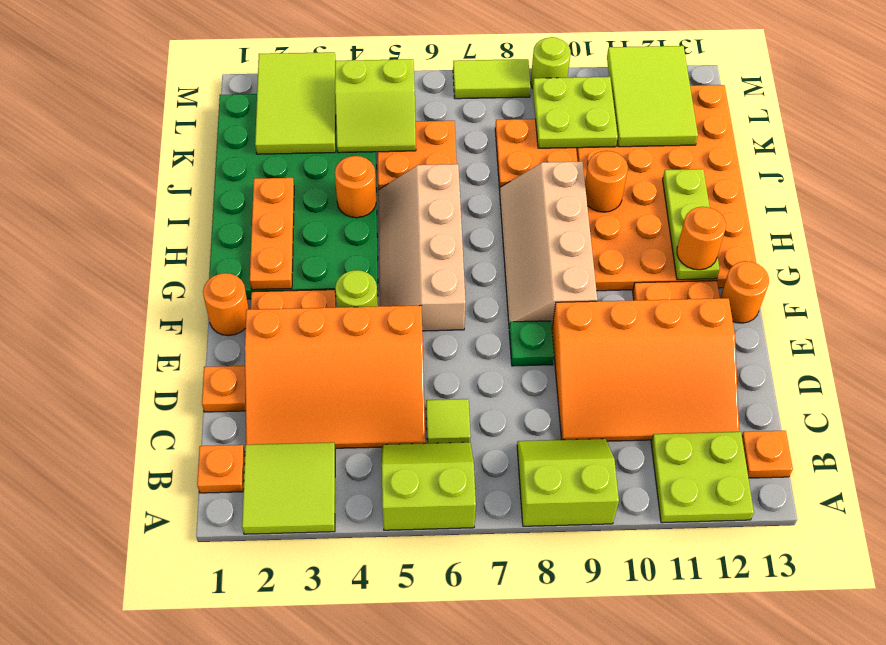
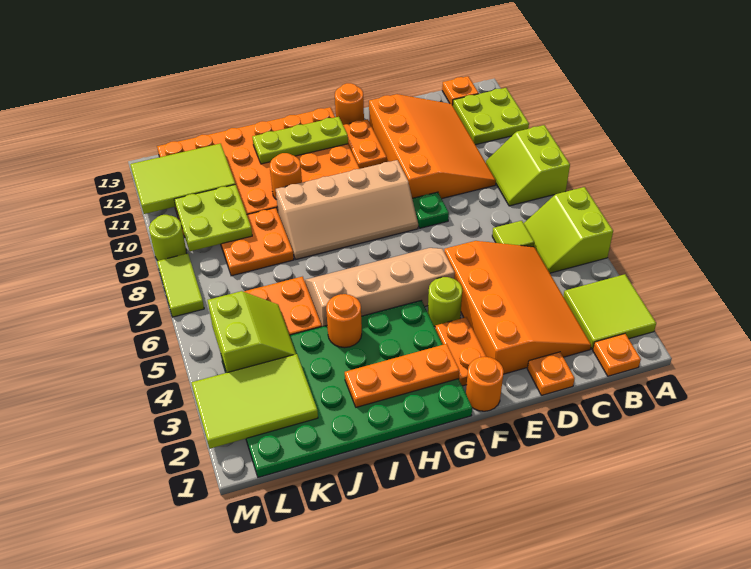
tan slope F5:I6 level 1 top 6 -> tan slope F5:I6 level 1 top 5
orange round brick G12 level 3 -> none

